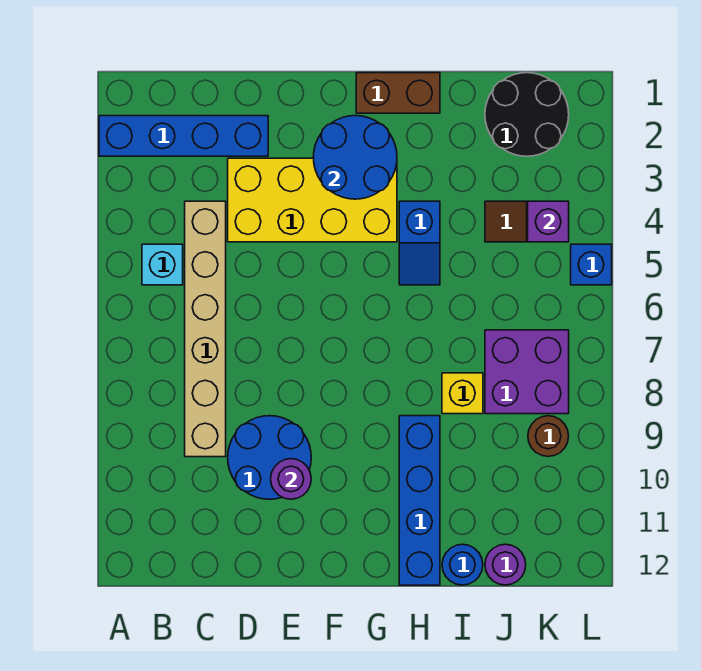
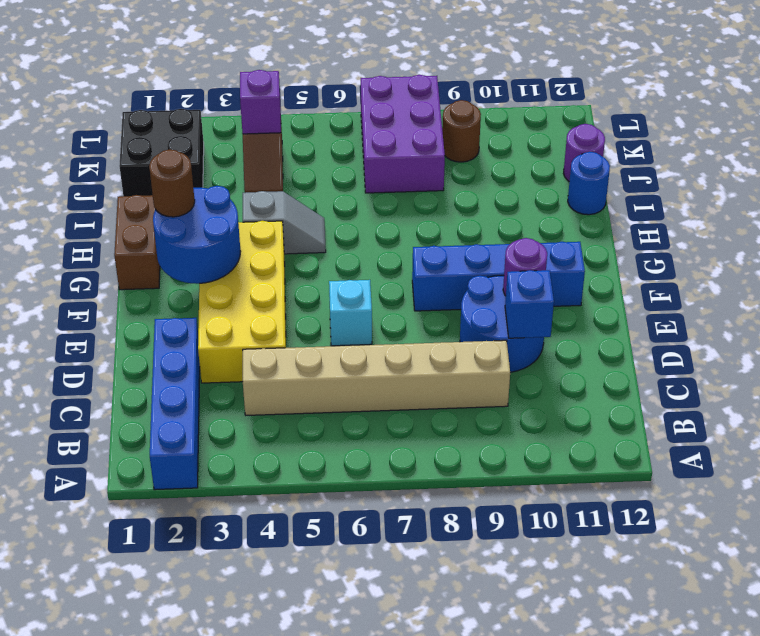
cyan brick B5 level 1 -> cyan brick E6 level 1
none -> brown round brick G2 level 3
blue slope H4:H5 level 1 top 4 -> grey slope H4:H5 level 1 top 4
blue brick H9:H12 level 1 -> blue brick F8:F11 level 1
yellow brick I8 level 1 -> none
black round brick J1:K2 level 1 -> black brick J1:K2 level 1
purple brick J7:K8 level 1 -> purple brick J7:L8 level 1
blue brick L5 level 1 -> blue brick D10 level 2

